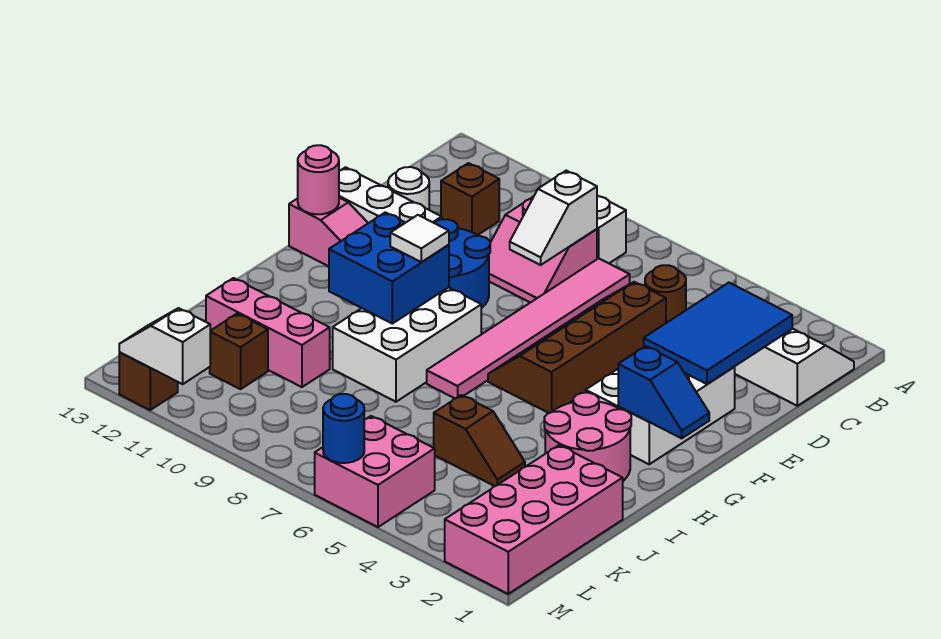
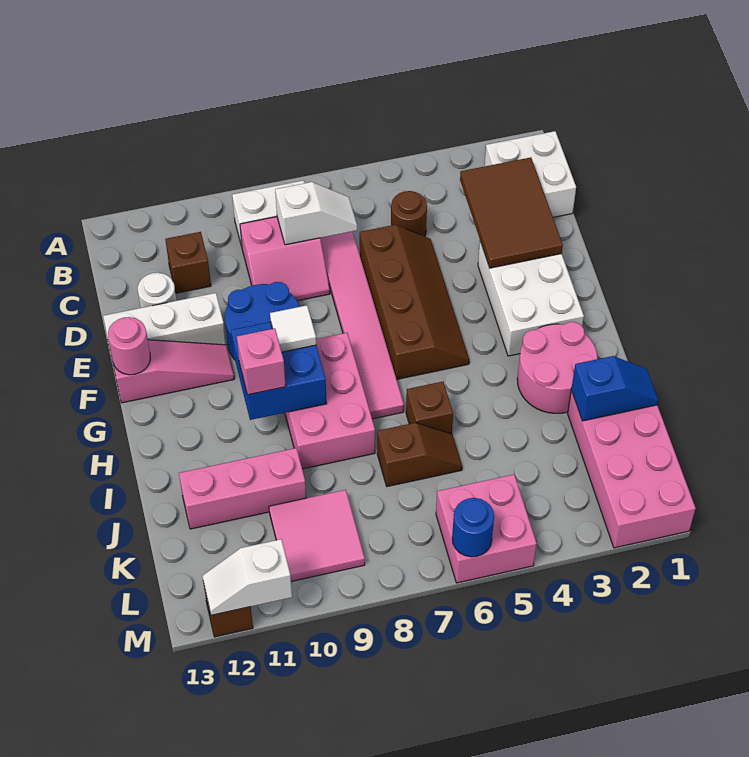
white slope B1:C2 level 1 top C -> white brick B1:C2 level 1
blue tile C2:E3 level 2 -> brown tile C2:E3 level 2
white slope C8:D8 level 2 top C -> white slope C7:C8 level 2 top 8
brown slope D5:G6 level 1 top 5 -> brown slope D5:G6 level 1 top 6
blue slope G1:G2 level 2 top 2 -> blue slope J1:J2 level 2 top 2
white brick G8:I9 level 1 -> pink brick G8:I9 level 1
none -> pink brick H10 level 3
brown slope J4:J5 level 1 top 5 -> brown slope J6:J7 level 1 top 7
none -> pink tile K9:L10 level 1
brown brick K11 level 1 -> brown brick I6 level 1

